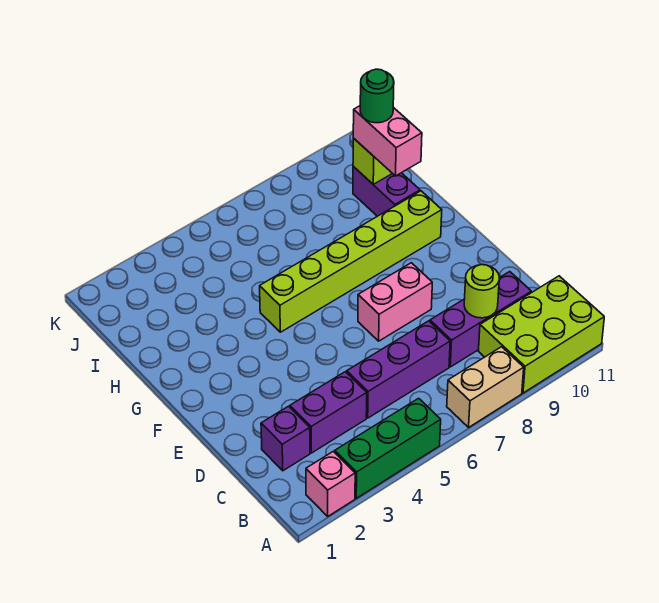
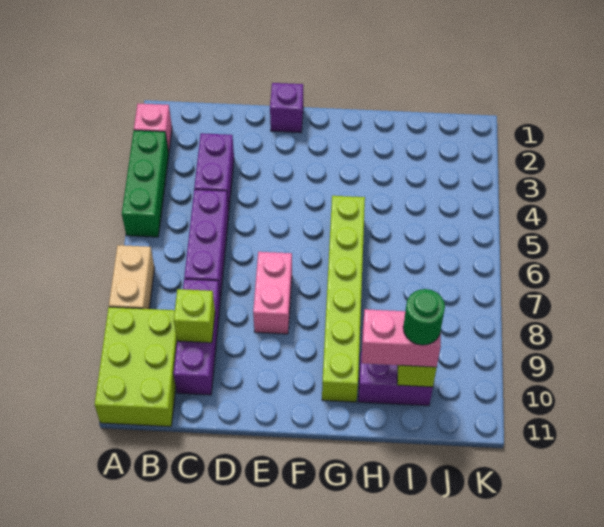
purple brick C2 level 1 -> purple brick E1 level 1
lime round brick C9 level 2 -> lime brick C9 level 2

